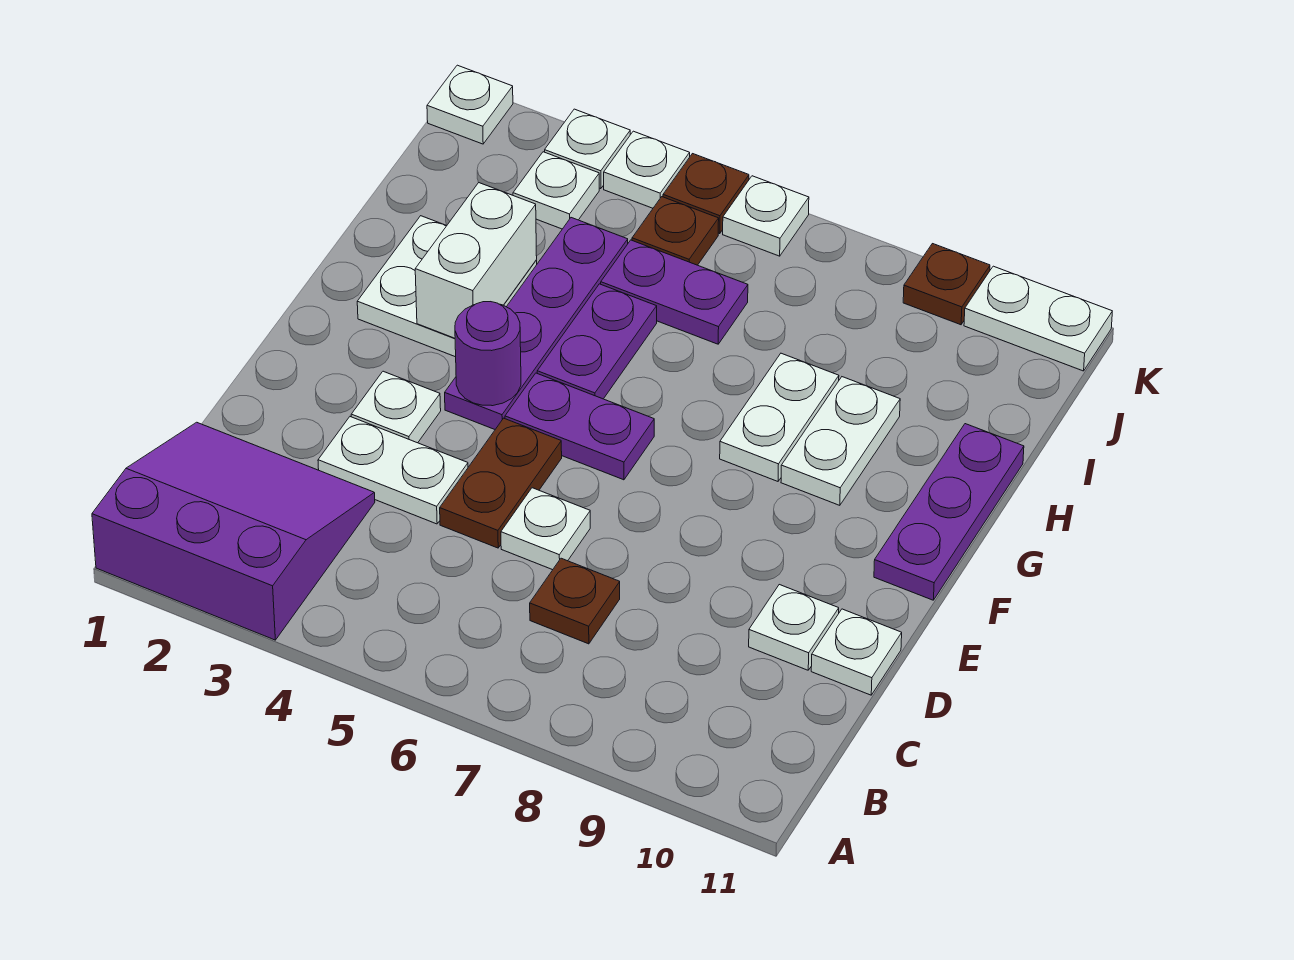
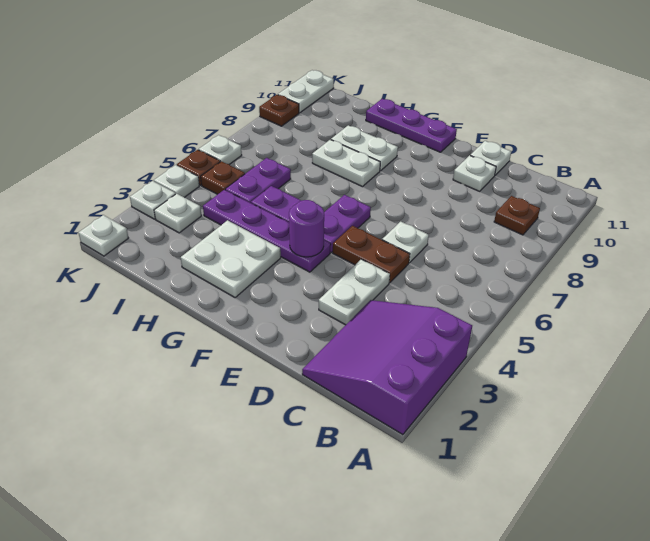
brown plate C7 level 1 -> brown plate B9 level 1
white plate E3 level 1 -> none
white brick G3:H3 level 2 -> none

